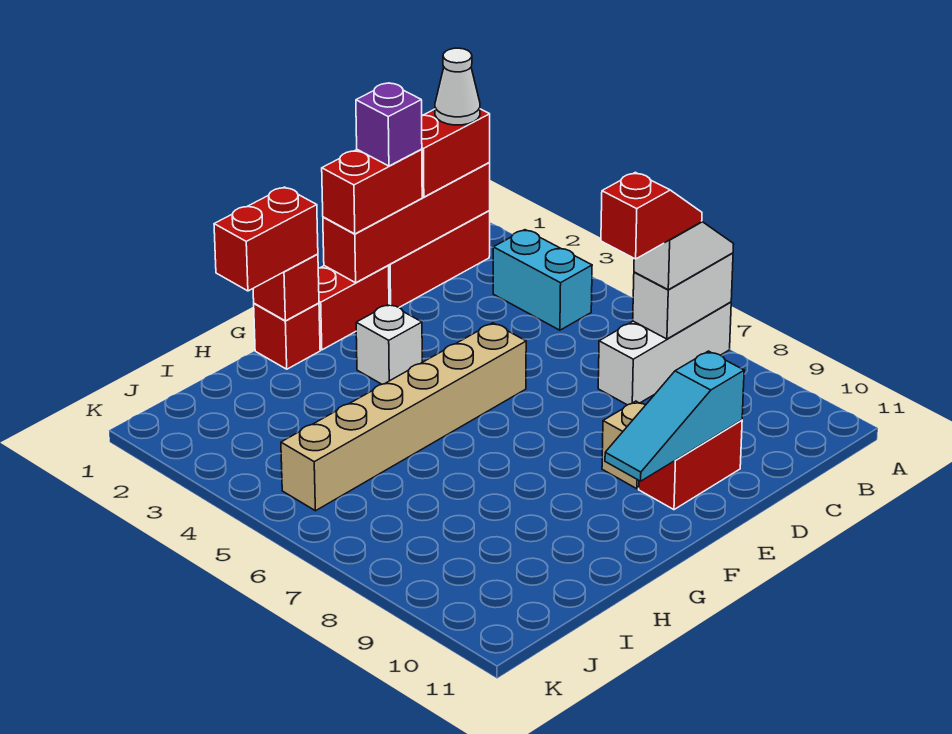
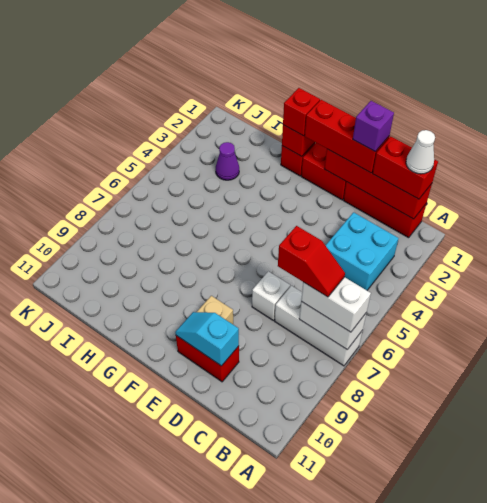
white slope A7:B7 level 3 top B -> white brick A7:B7 level 3
cyan brick B3:B4 level 1 -> cyan brick B3:C4 level 1
red brick D1:E1 level 3 -> red brick D1:F1 level 3
cyan slope D10:F10 level 2 top D -> cyan slope D10:E10 level 2 top D
tan brick E5:J5 level 1 -> none
white brick F3 level 1 -> white brick D7 level 1
red brick G1:H1 level 3 -> red brick G1 level 3
none -> purple cone I3 level 1

